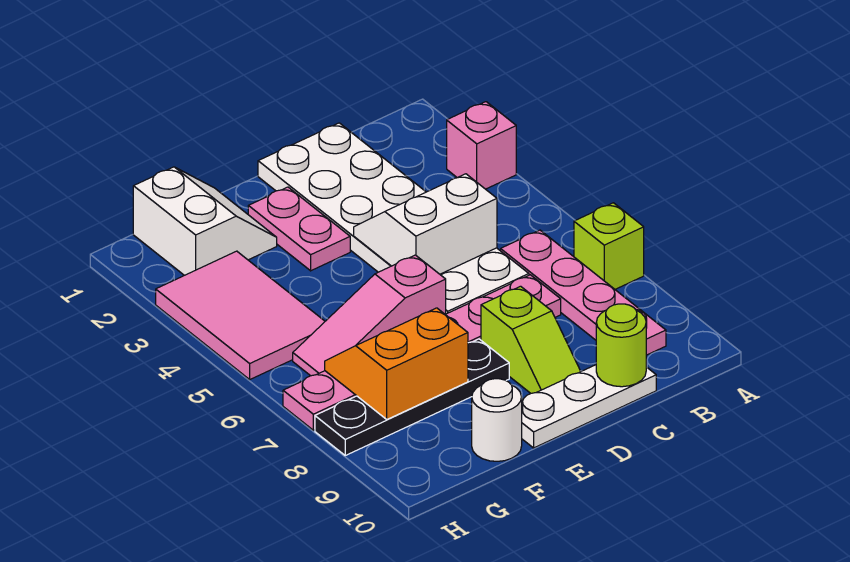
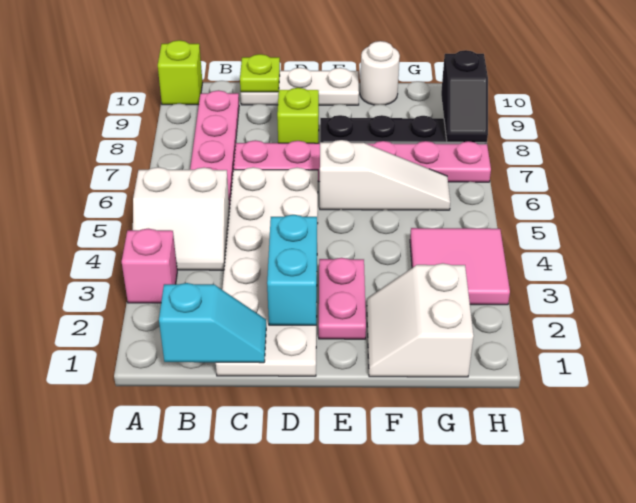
lime brick A7 level 1 -> lime brick A10 level 1
none -> cyan slope B1:C1 level 2 top B
white slope C4:D5 level 2 top 5 -> white slope A4:B5 level 1 top 5
lime round brick C10 level 2 -> lime plate C10 level 2
none -> cyan brick D2:D3 level 2
pink slope E6:G6 level 1 top E -> white slope E6:G6 level 1 top E
orange slope F7:G8 level 2 top 8 -> none
pink tile G3:H5 level 1 -> pink tile G3:H4 level 1
none -> black slope H8:H9 level 2 top 9

